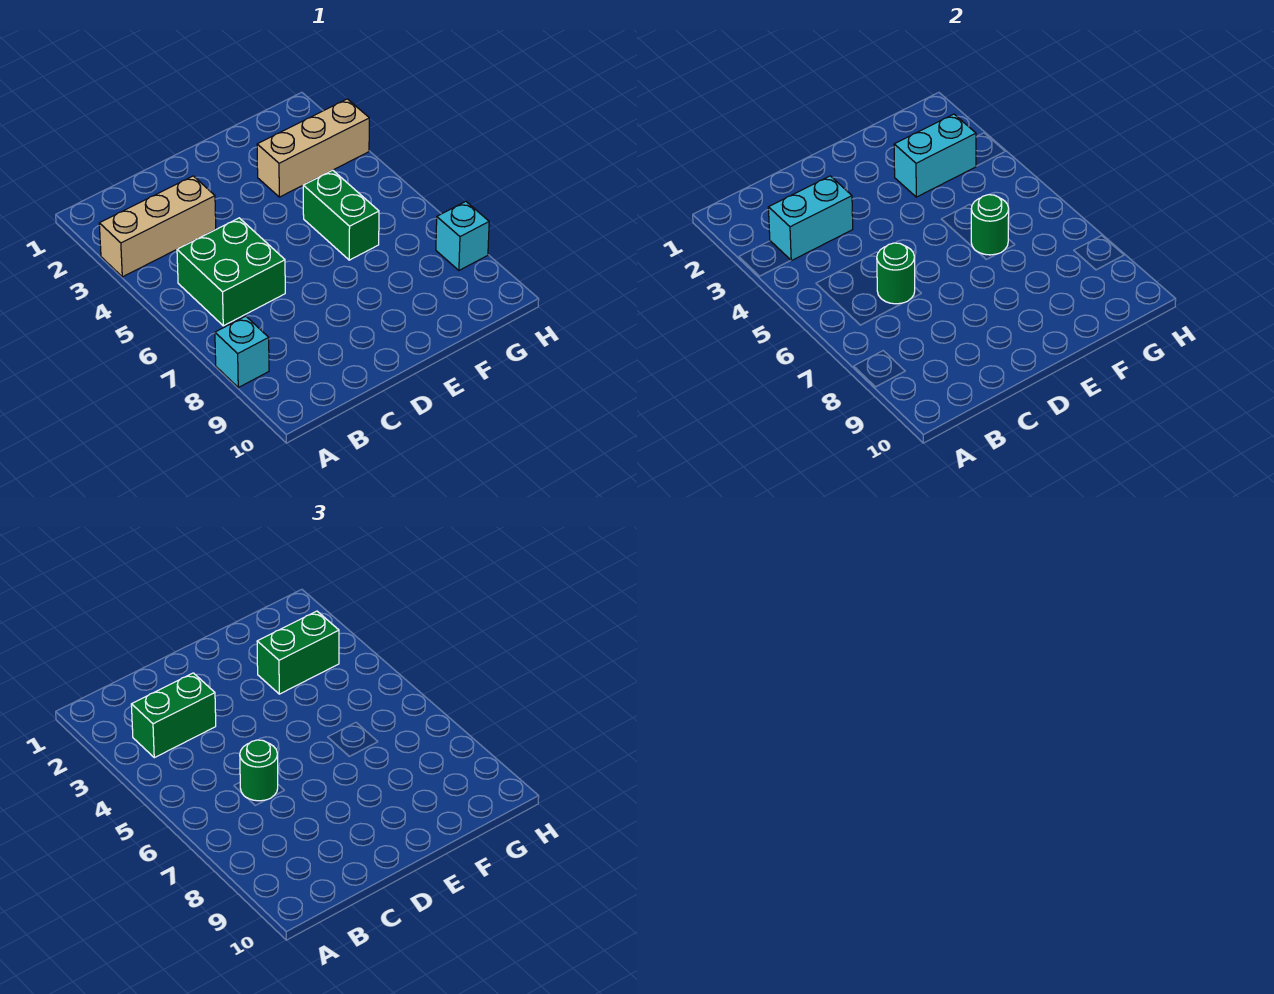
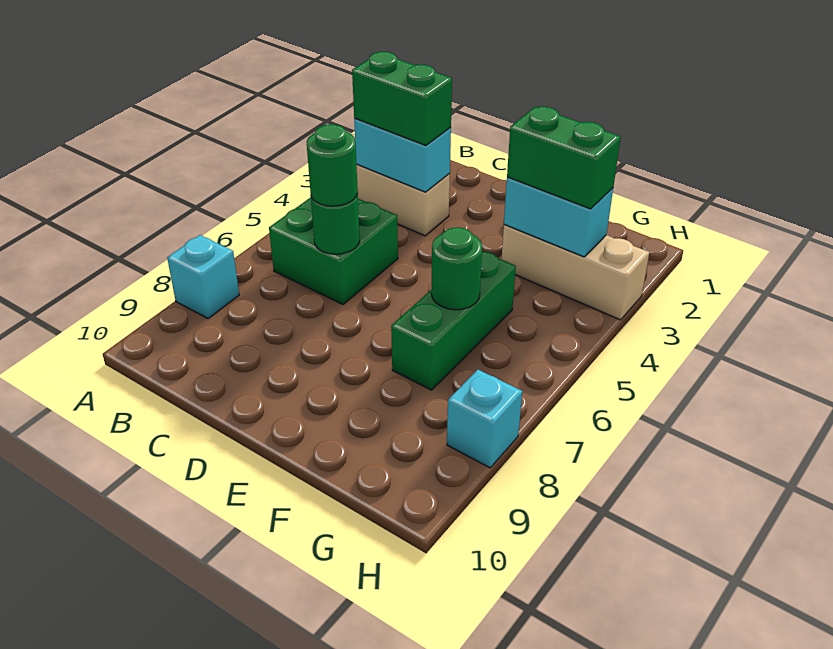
green brick F5:F6 level 1 -> green brick F5:F7 level 1

